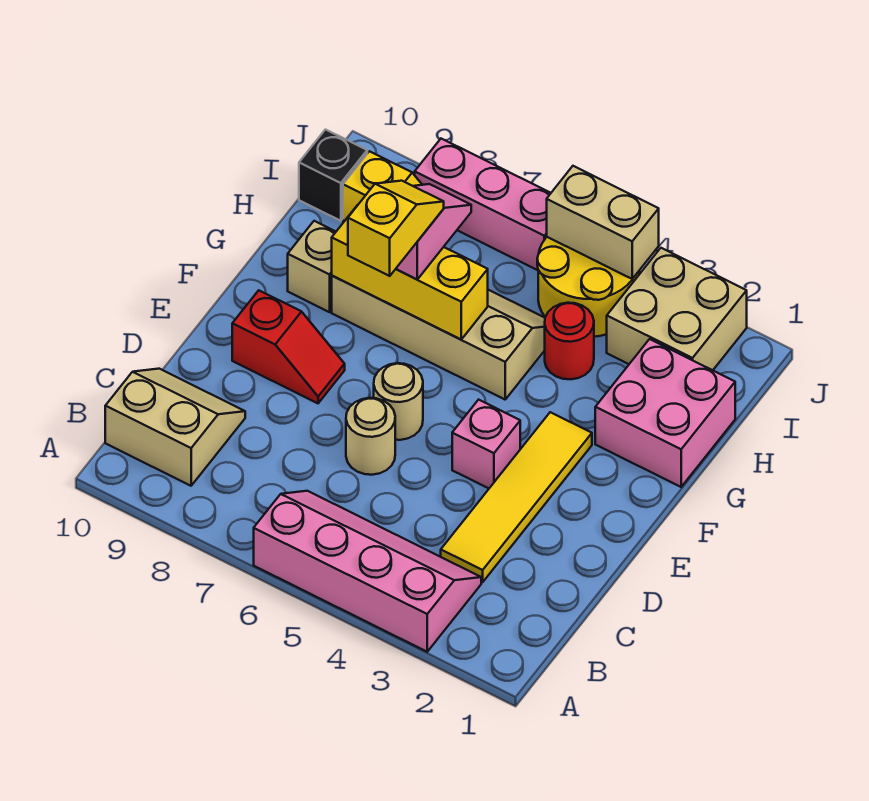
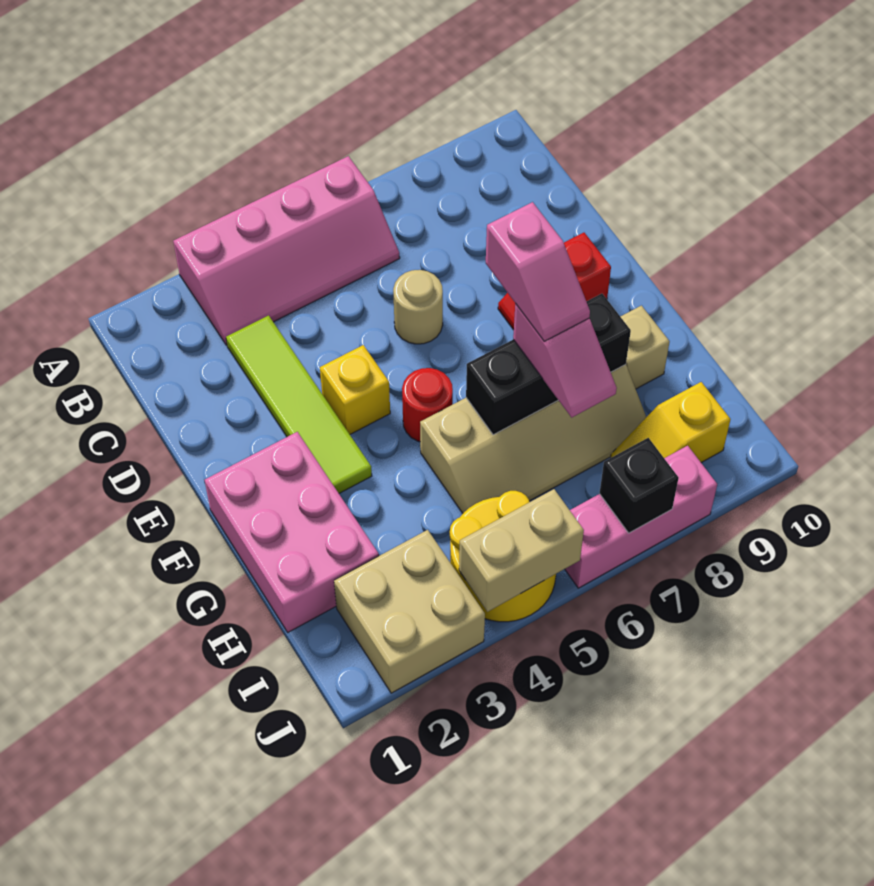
tan slope B9:C10 level 1 top B -> none
yellow tile C3:F3 level 1 -> lime tile C3:F3 level 1
pink brick E4 level 1 -> yellow brick E4 level 1
tan round brick E6 level 1 -> none
yellow slope F7:G7 level 4 top F -> pink slope F7:G7 level 4 top F
pink brick G1:H2 level 1 -> pink brick F1:H2 level 1
yellow brick G6:G8 level 2 -> black brick G6:G8 level 2
red round brick H4 level 1 -> red round brick F5 level 1
black brick I10 level 1 -> black brick J7 level 2

